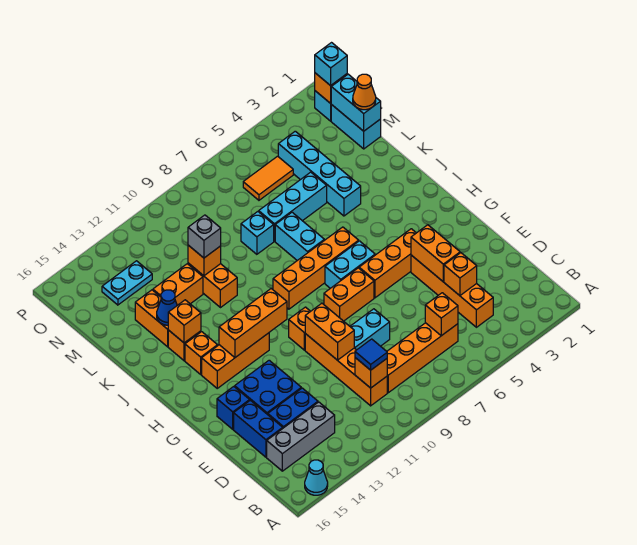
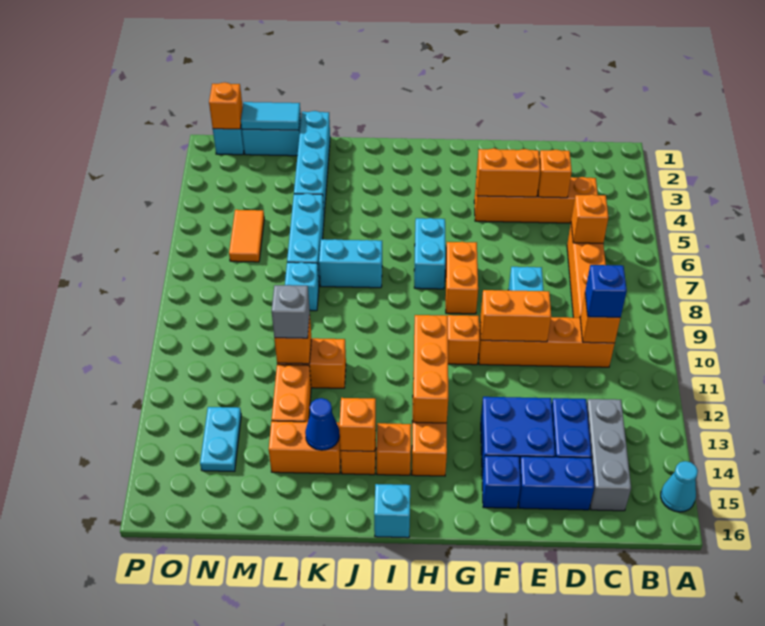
blue tile C10 level 3 -> blue brick C10 level 3
orange brick G4:G6 level 1 -> none
orange brick I6:I9 level 1 -> none
cyan brick K4:N4 level 1 -> cyan brick L1:L4 level 1
cyan brick M1:N1 level 2 -> cyan tile M1:N1 level 2
orange cone M1 level 3 -> none
cyan brick O1 level 3 -> cyan brick I16 level 1

